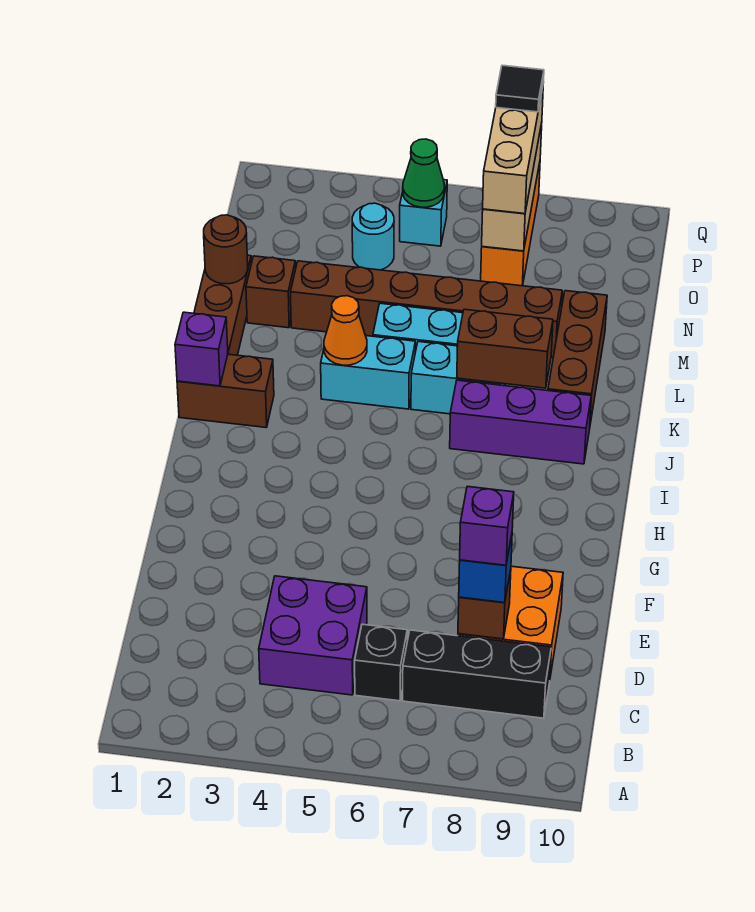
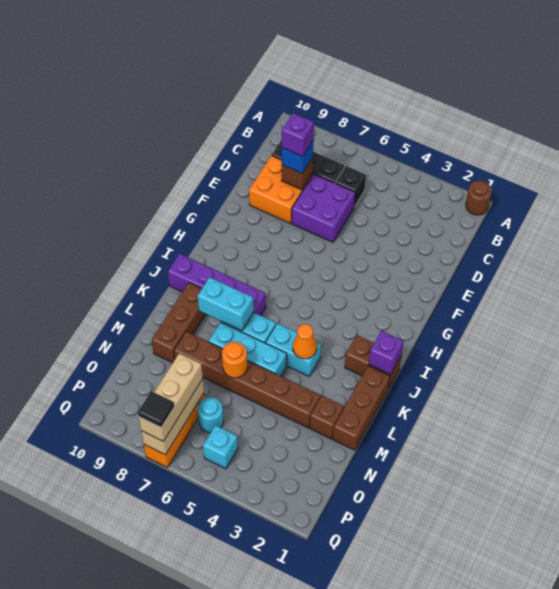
purple brick C4:D5 level 1 -> purple brick D6:E7 level 1
purple brick J7:J9 level 1 -> purple brick J7:J10 level 1
brown brick K7:K8 level 2 -> cyan brick K7:K8 level 2
brown round brick M1 level 2 -> brown round brick A1 level 1
none -> orange round brick M6 level 2
cyan round brick O4 level 1 -> cyan round brick O6 level 1
green cone P5 level 2 -> none

